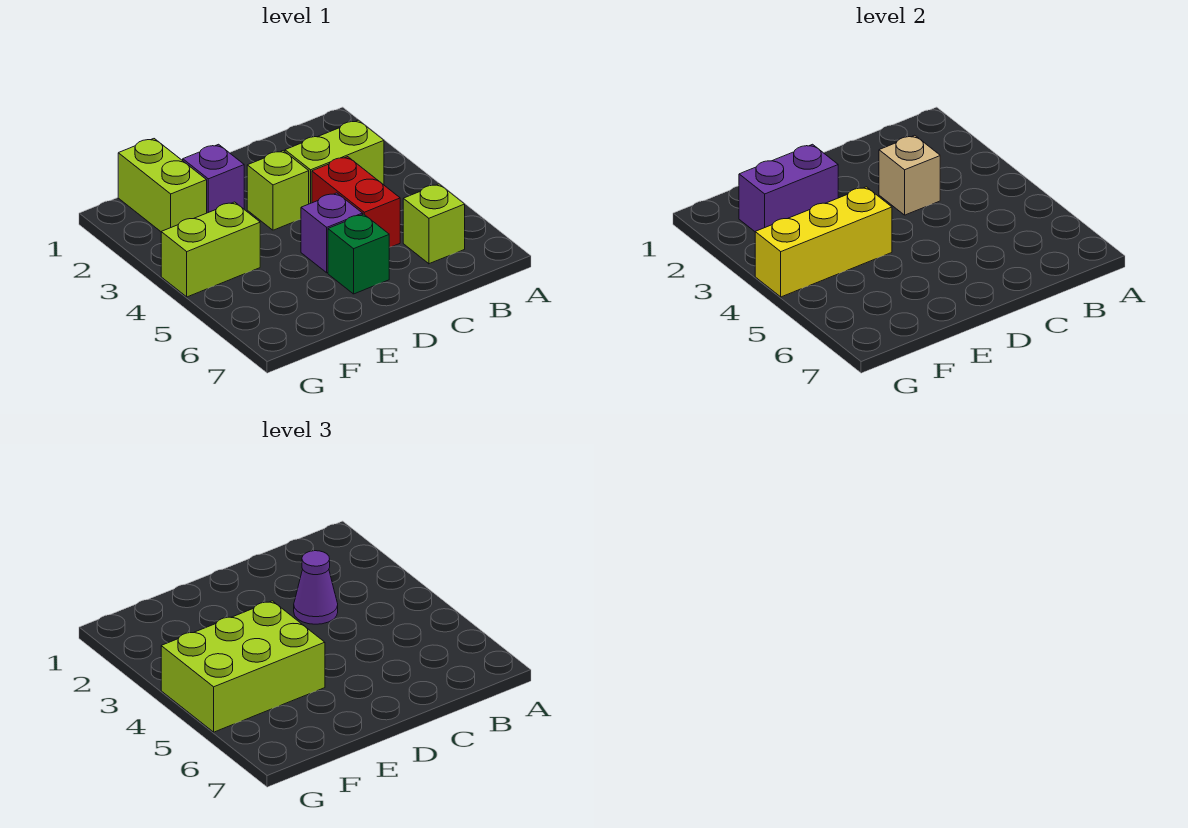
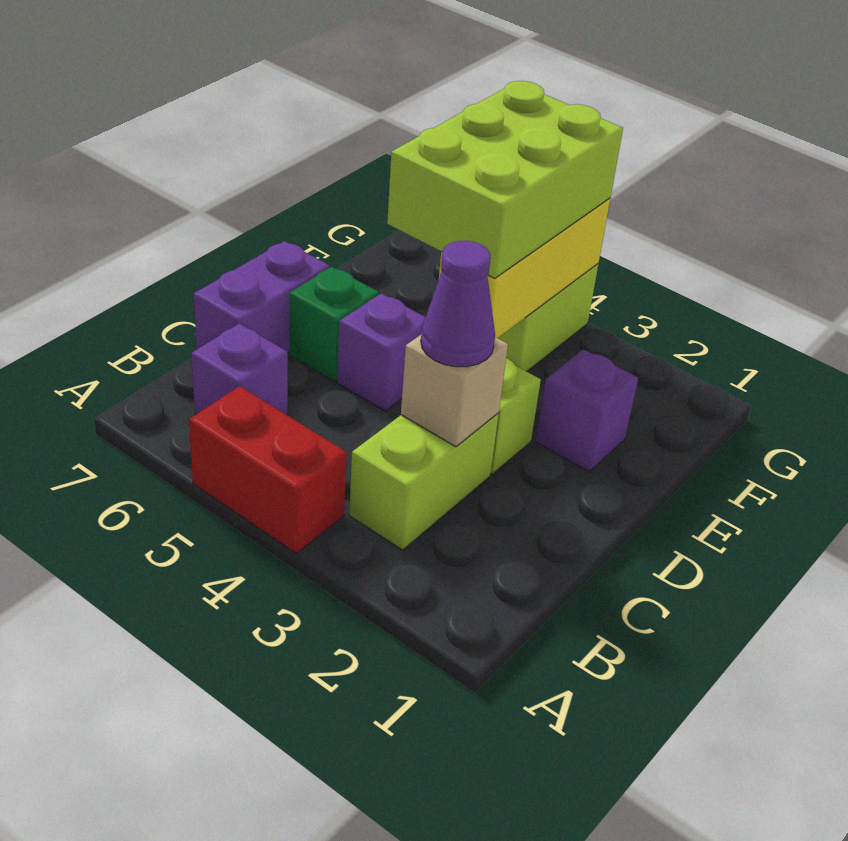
lime brick B6 level 1 -> purple brick B6 level 1
red brick C4:C5 level 1 -> red brick A4:A5 level 1
purple brick E2:F2 level 2 -> purple brick C7:D7 level 1
lime brick F1:F2 level 1 -> none

